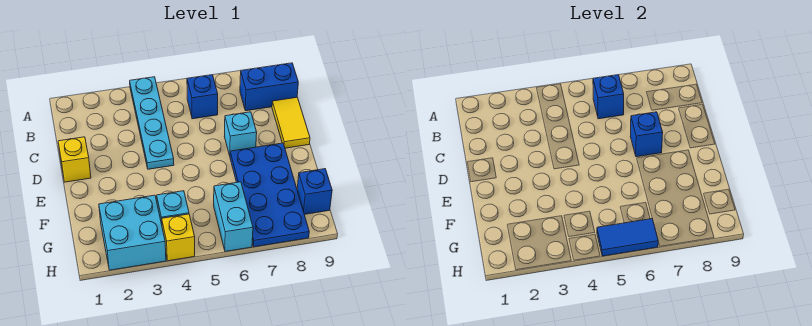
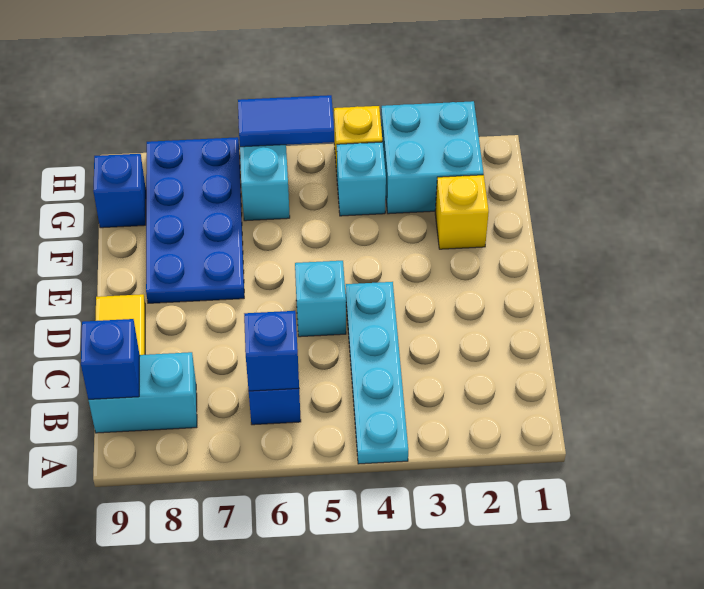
blue brick B8:B9 level 1 -> cyan brick B8:B9 level 1
yellow brick D1 level 1 -> yellow brick F2 level 1
cyan brick D7 level 1 -> cyan brick D5 level 1
blue brick D7 level 2 -> blue brick B9 level 2

